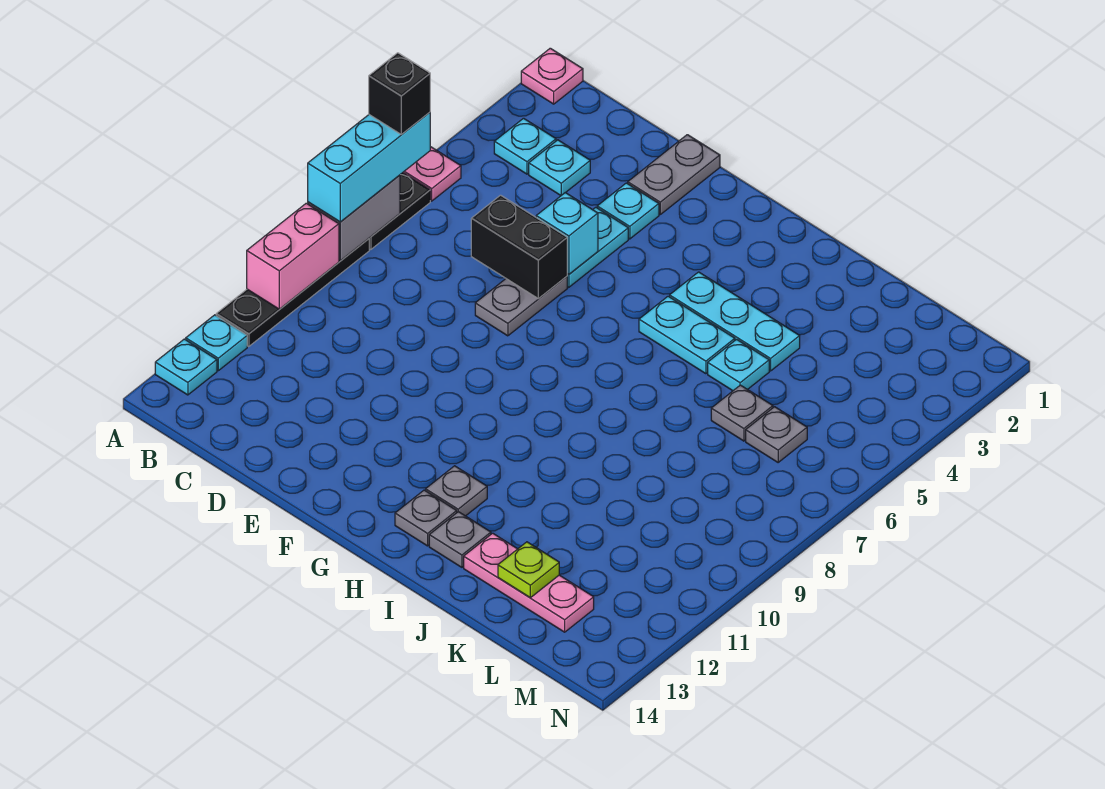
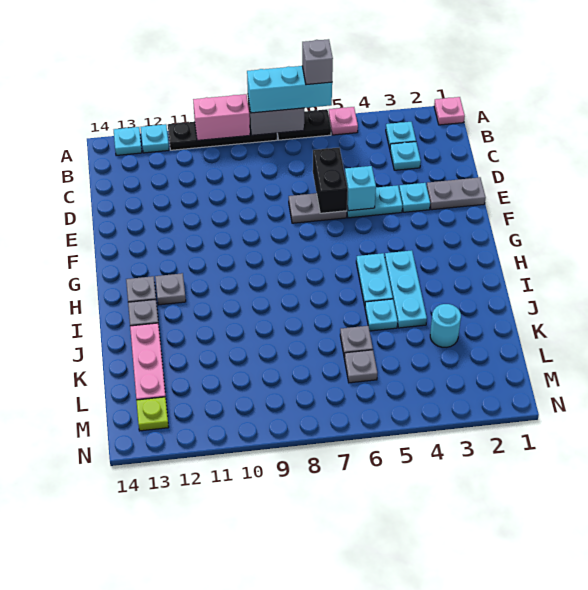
black brick A6 level 4 -> grey brick A6 level 4
none -> cyan round brick K3 level 1
lime plate K13 level 2 -> lime plate M13 level 1

